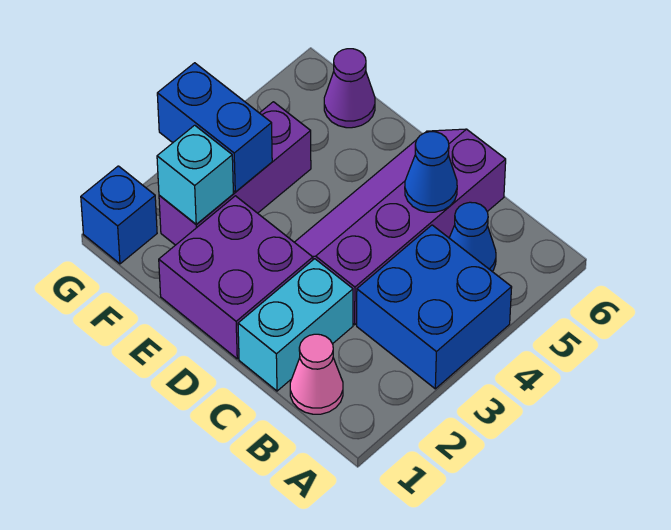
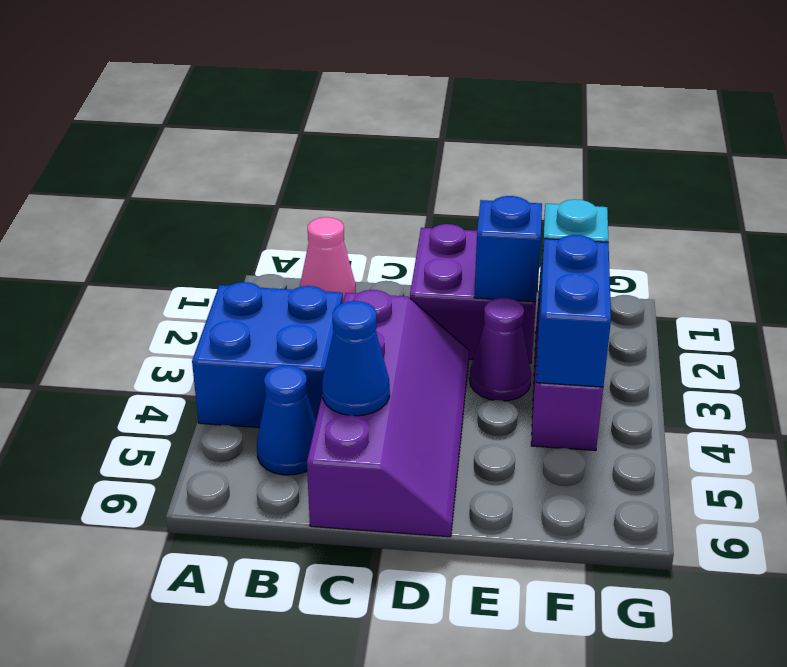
cyan brick C1:C2 level 1 -> none
blue brick F3:G3 level 2 -> blue brick F3:F4 level 2
purple cone F6 level 1 -> purple cone E3 level 1
blue brick G1 level 1 -> blue brick E2 level 2

